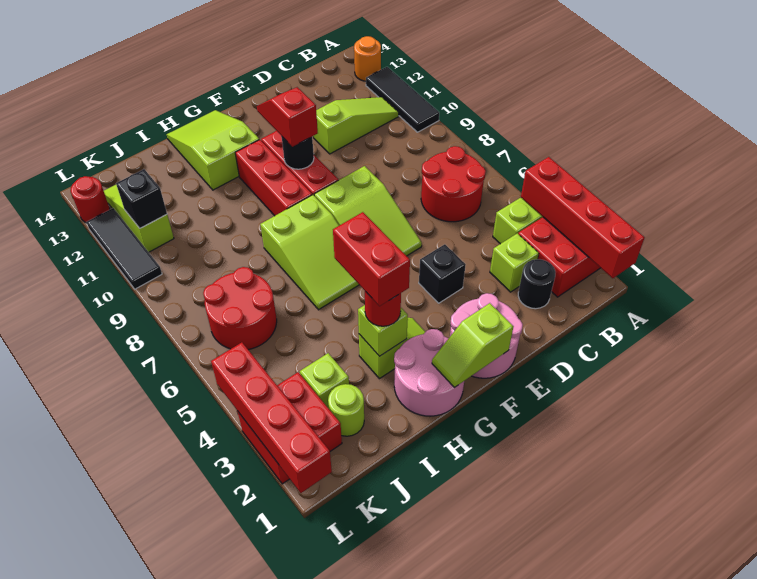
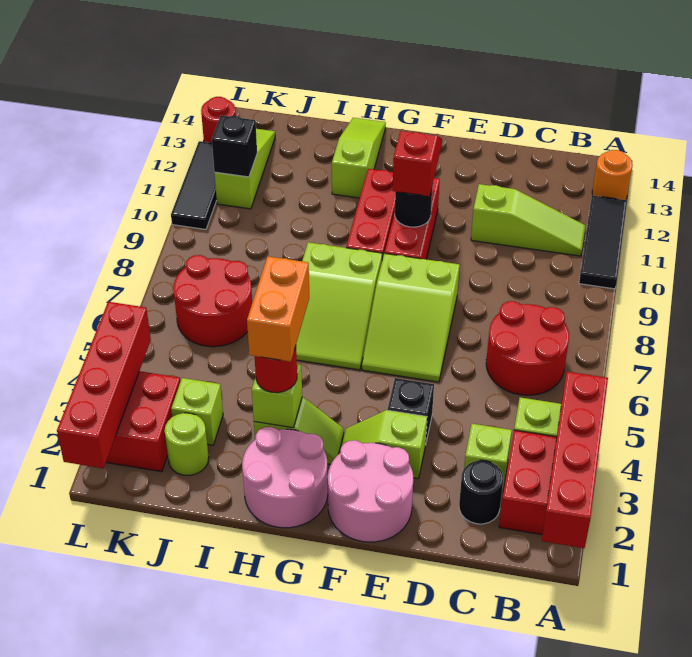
lime slope F1:G1 level 2 top F -> lime slope E3:F3 level 1 top E
lime slope G12:H14 level 1 top 12 -> lime slope H12:H14 level 1 top 12
red brick H3:H4 level 4 -> orange brick H3:H4 level 4

